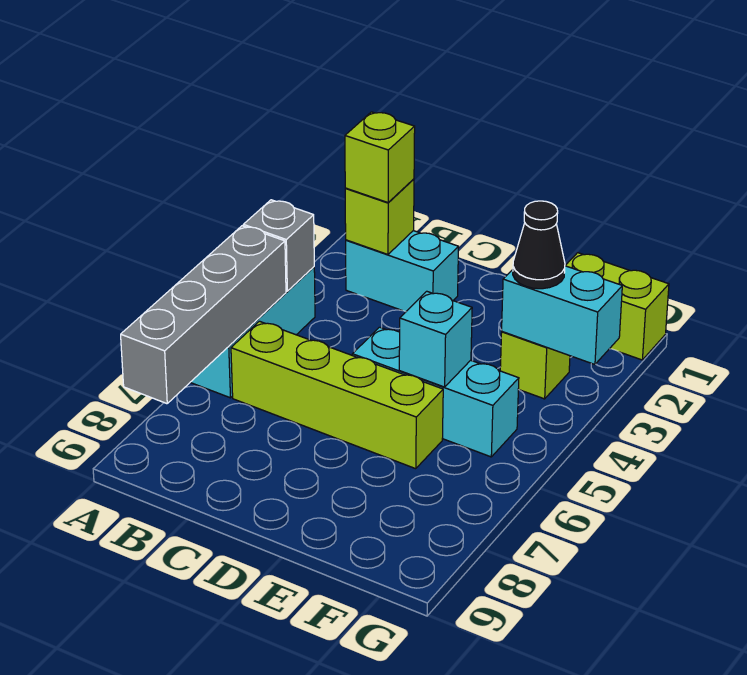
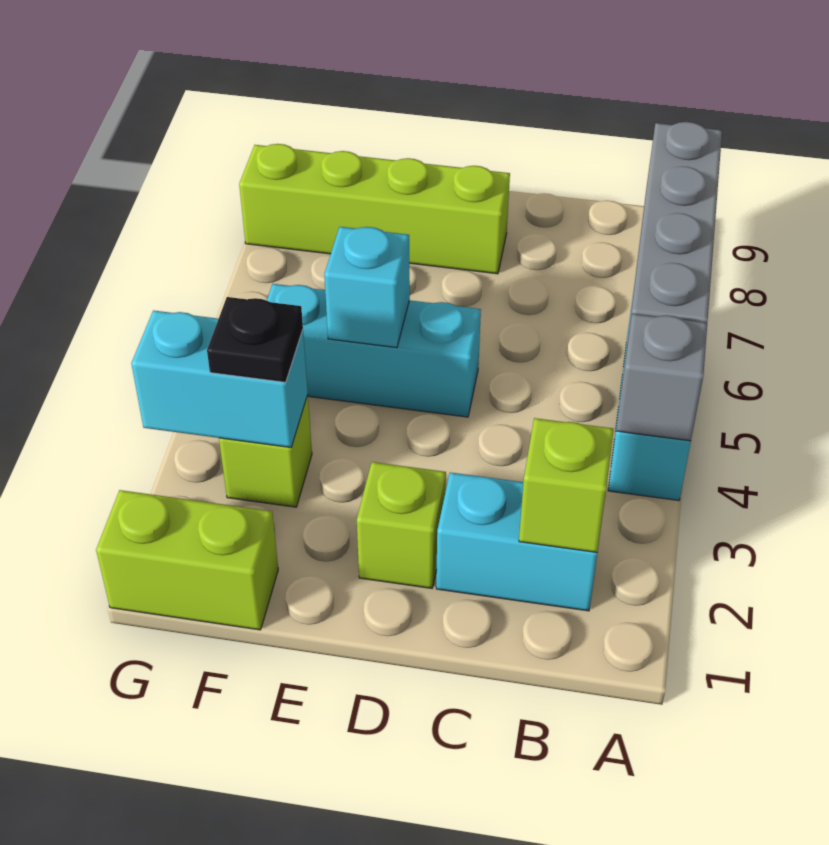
lime brick B2 level 3 -> lime brick D2 level 1
lime brick B6:E6 level 1 -> lime brick D8:G8 level 1
black cone F3 level 3 -> black plate F3 level 3

